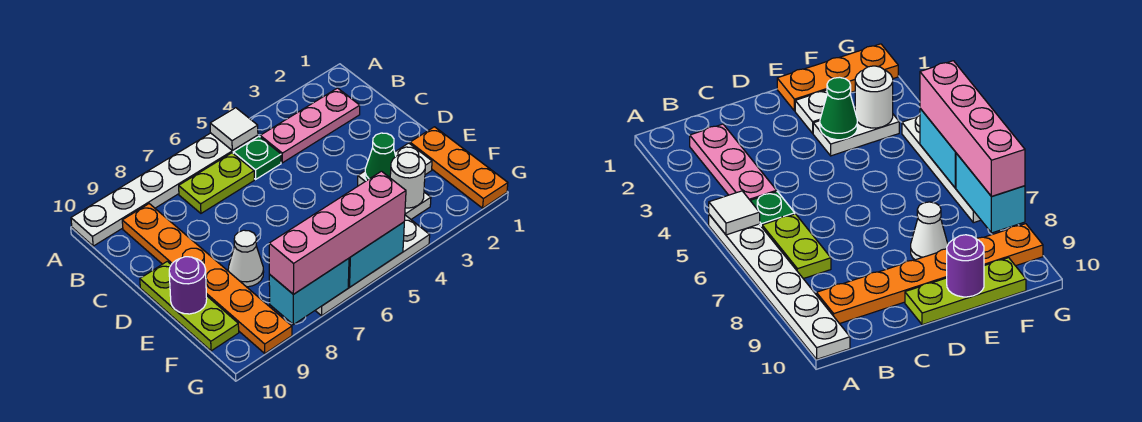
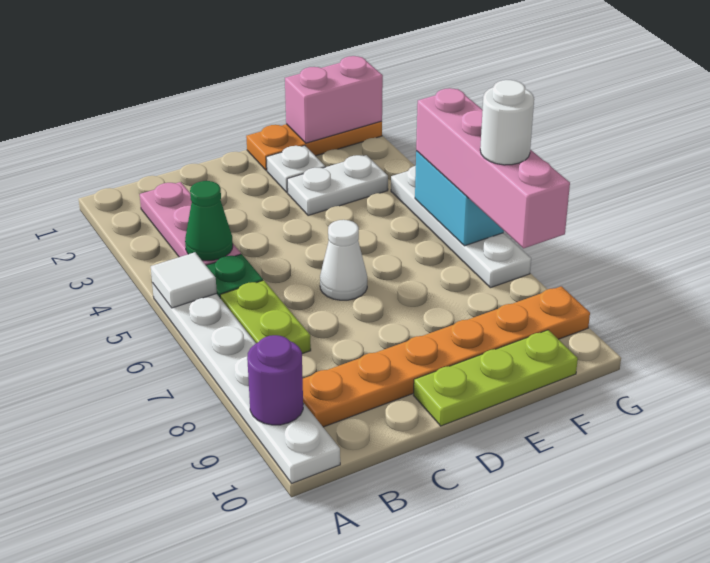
green cone E3 level 2 -> green cone B4 level 2
white cone E8 level 1 -> white cone D6 level 1
purple round brick E10 level 2 -> purple round brick A9 level 2
none -> pink brick F1:G1 level 2
white round brick F3 level 2 -> white round brick G7 level 4
cyan brick G7:G8 level 2 -> none

